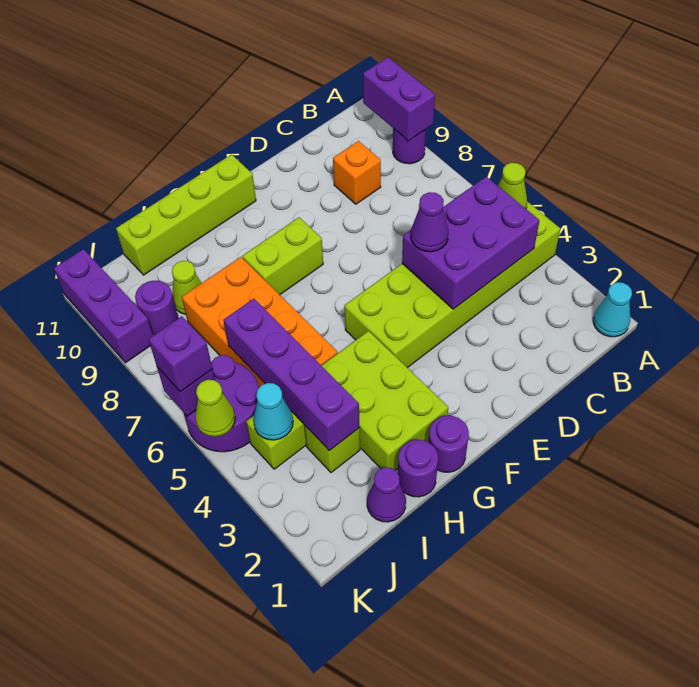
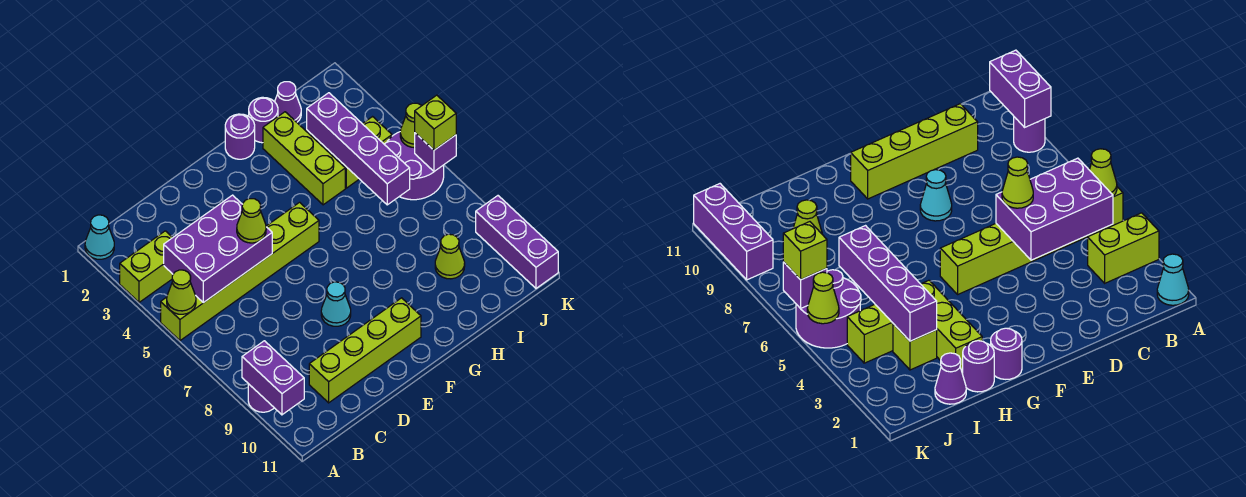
lime brick A4:F5 level 1 -> lime brick A5:F5 level 1
orange brick C9 level 1 -> none
purple cone D5 level 3 -> lime cone D5 level 3
lime brick F8:G8 level 1 -> lime brick A3:B3 level 1
lime brick F11:I11 level 1 -> lime brick C10:F10 level 1
lime brick G2:H4 level 1 -> lime brick H2:H4 level 1
orange brick H5:I8 level 1 -> none
cyan cone J4 level 2 -> cyan cone E8 level 1
purple round brick J9 level 1 -> none
purple brick K6 level 3 -> lime brick K6 level 3

